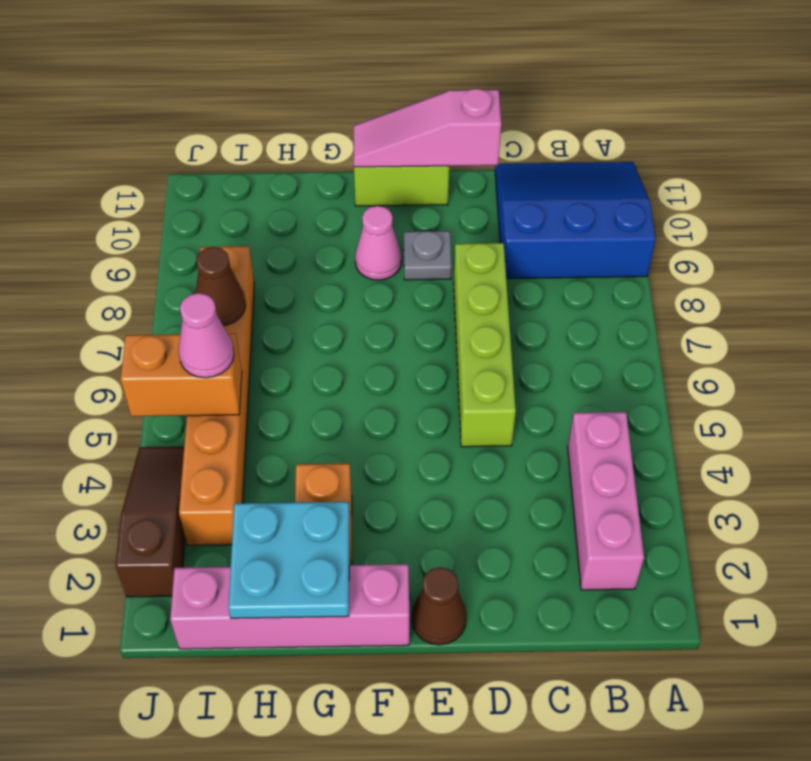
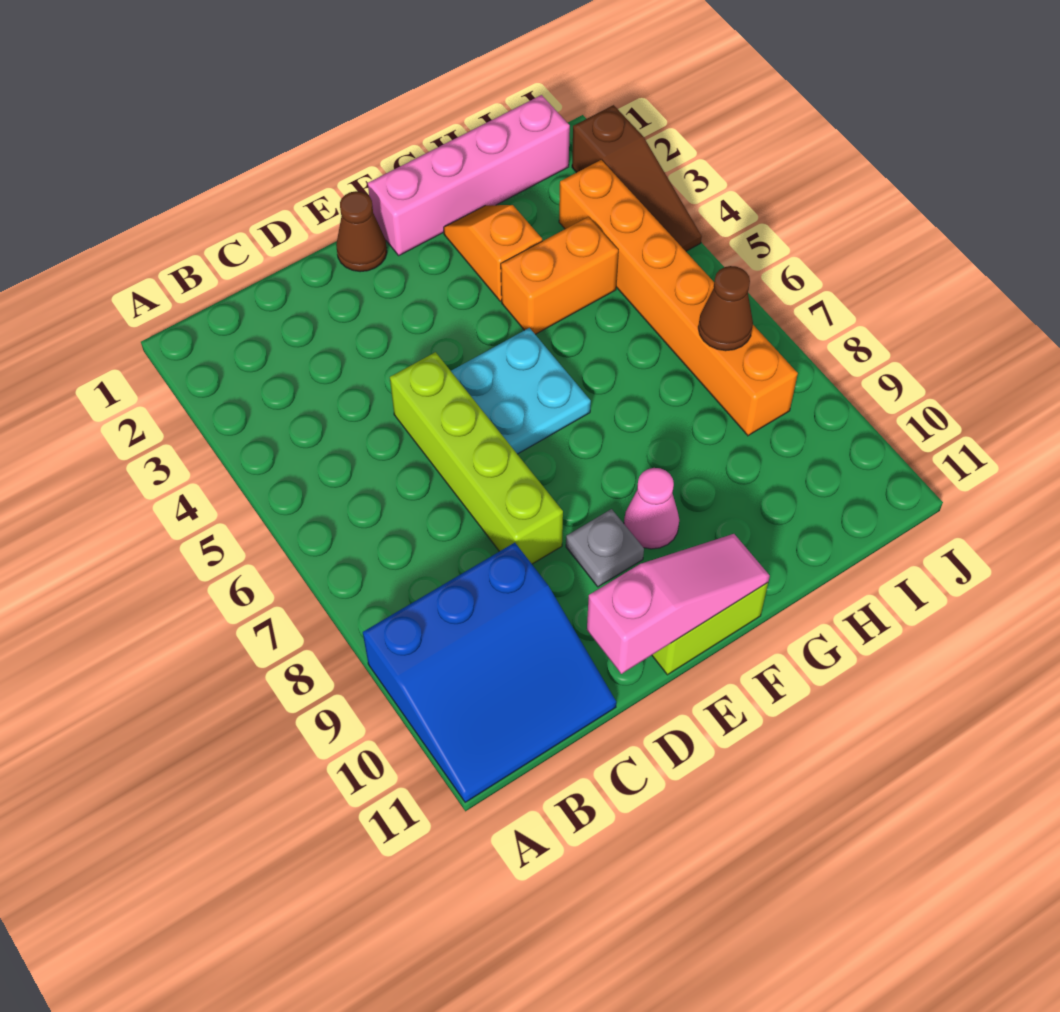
pink brick B2:B4 level 1 -> none
cyan plate G1:H2 level 2 -> cyan plate E5:F6 level 1
orange brick I5:J5 level 2 -> orange brick G4:H4 level 1
pink cone I5 level 3 -> none

